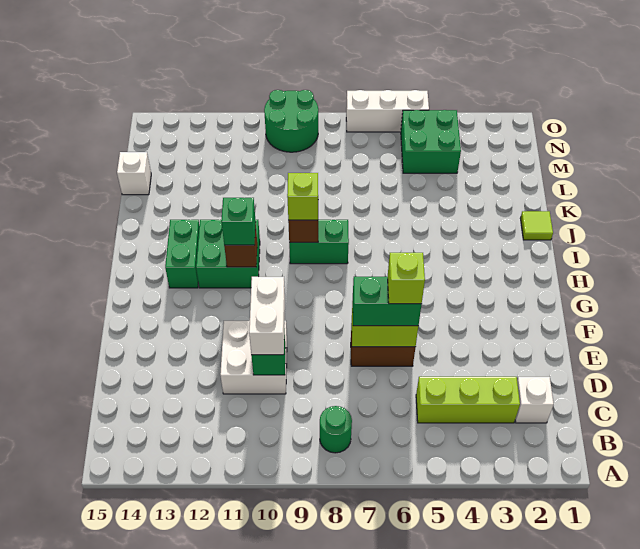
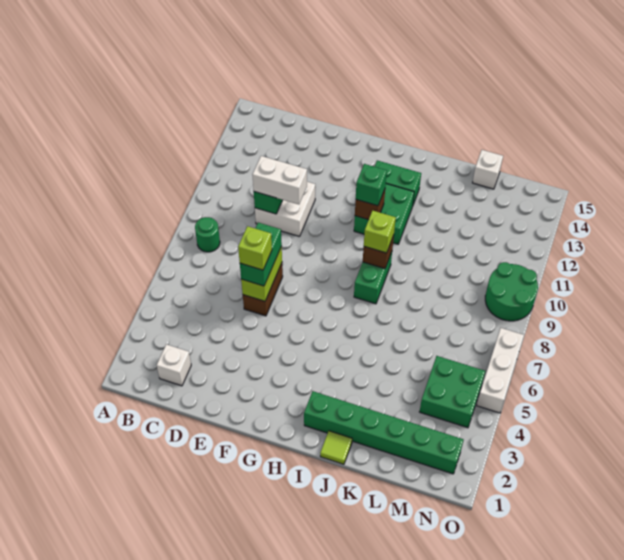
lime brick C3:C5 level 1 -> none
none -> green brick I2:N2 level 1

